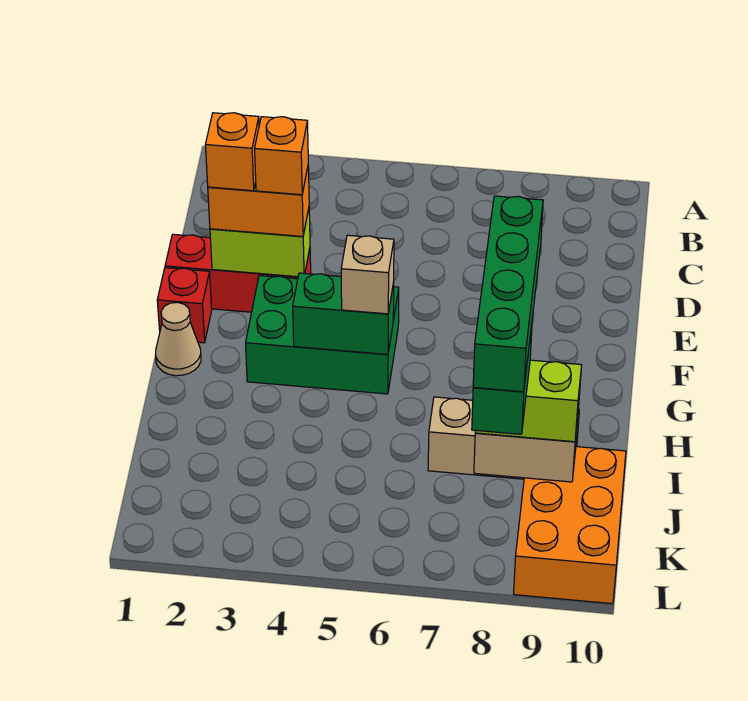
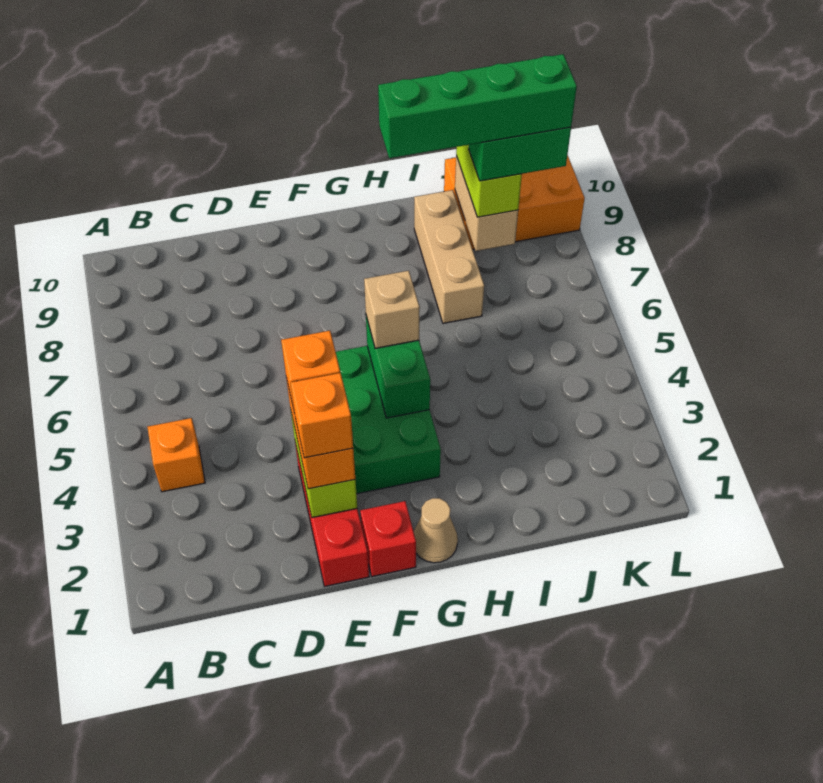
none -> orange brick B4 level 1

